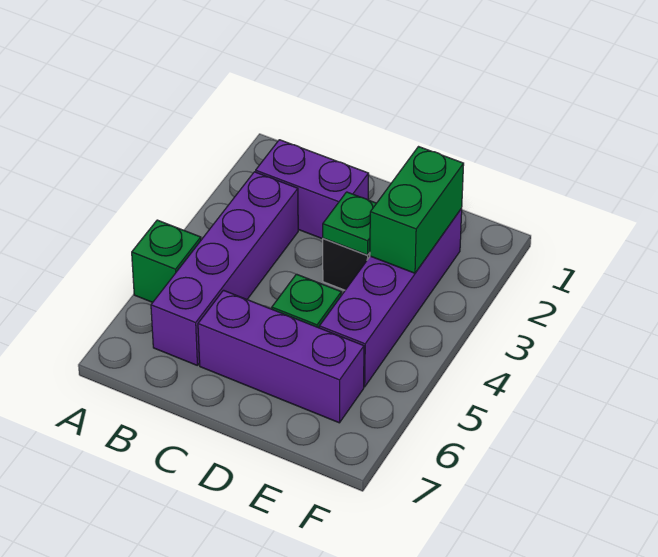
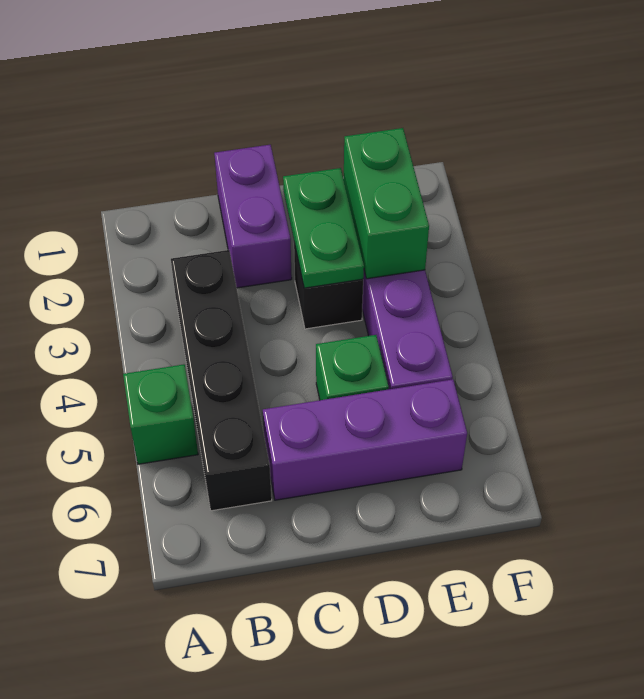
purple brick B2:C2 level 1 -> purple brick C1:C2 level 1
purple brick B3:B6 level 1 -> black brick B3:B6 level 1
green plate D3 level 2 -> green plate D2:D3 level 2

